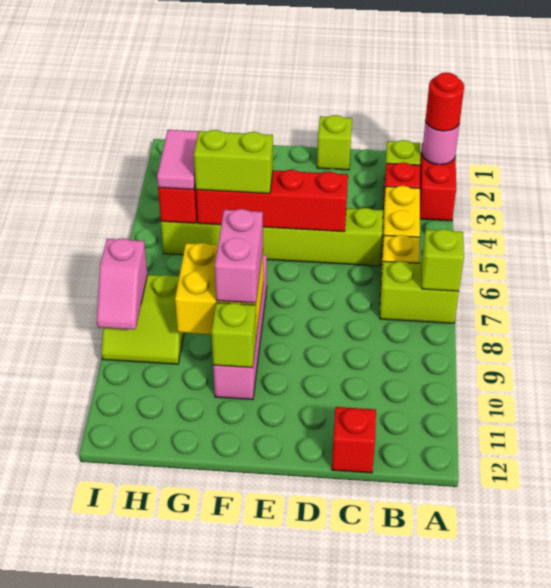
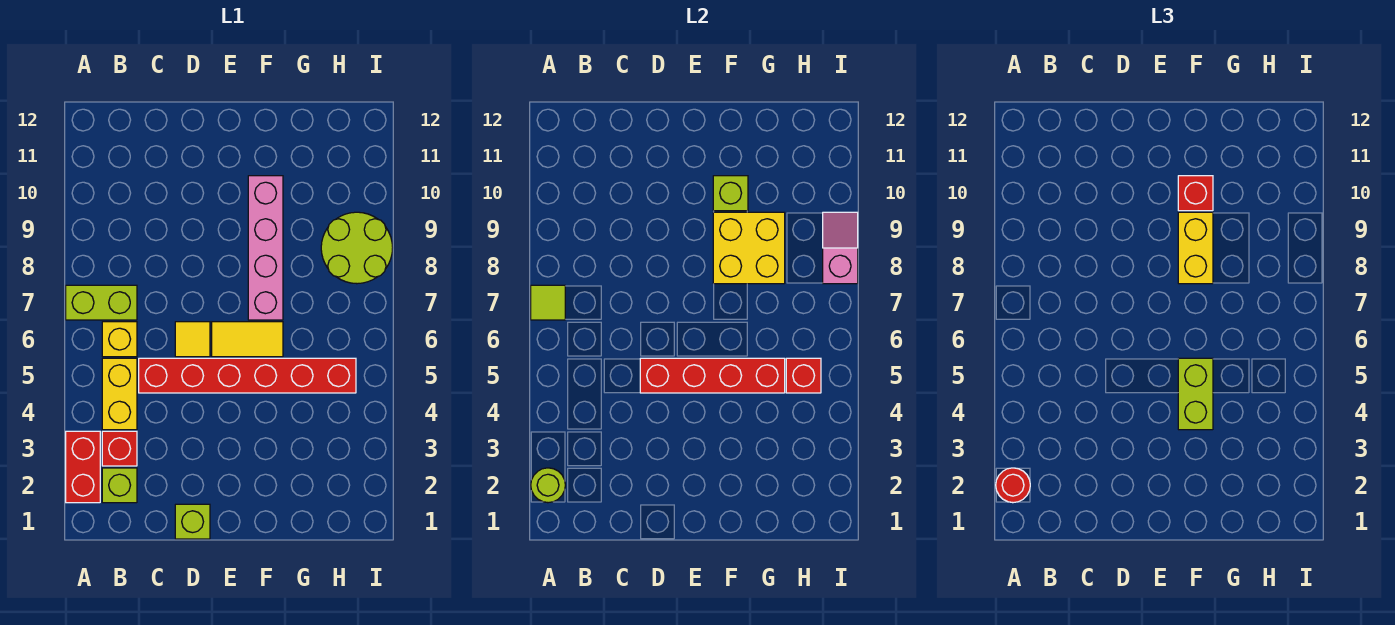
pink round brick A2 level 2 -> lime round brick A2 level 2
lime brick A7 level 2 -> lime tile A7 level 2
lime brick C5:H5 level 1 -> red brick C5:H5 level 1
red brick C12 level 1 -> red brick F10 level 3
none -> yellow tile D6 level 1
none -> yellow tile E6:F6 level 1
lime brick F5:G5 level 3 -> lime brick F4:F5 level 3
pink brick F8:F9 level 3 -> yellow brick F8:F9 level 3
pink tile H4:H5 level 3 -> none
lime slope H8:I9 level 1 top 8 -> lime round brick H8:I9 level 1

